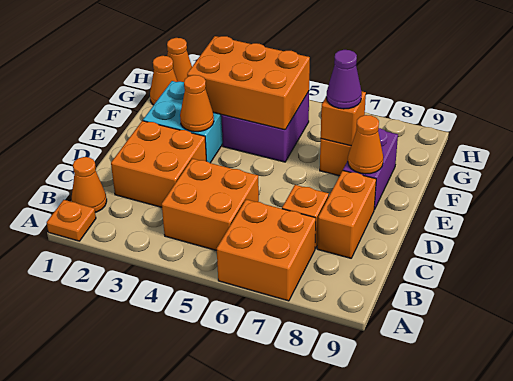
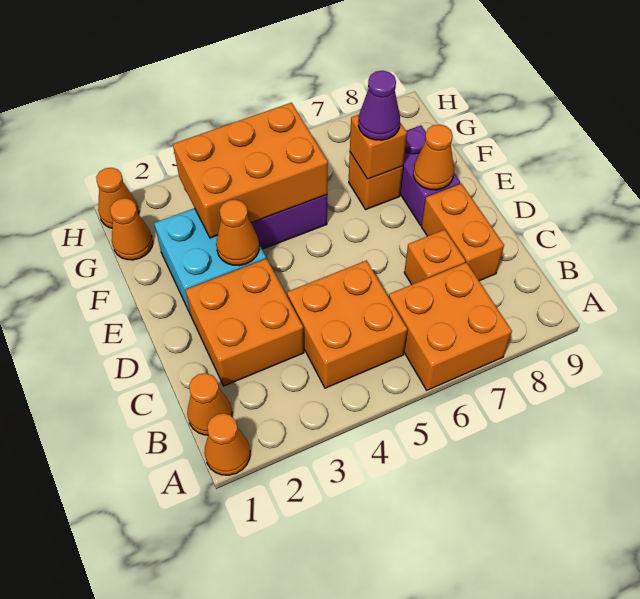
orange plate A1 level 1 -> orange cone A1 level 1

